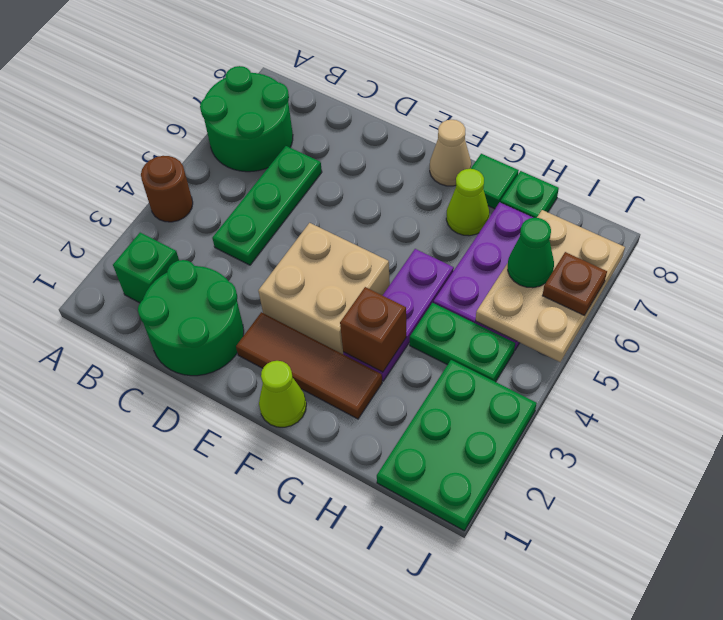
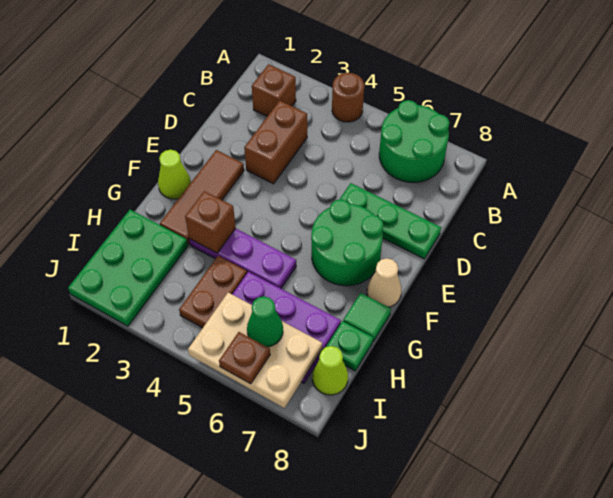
green brick B2 level 1 -> brown brick B2 level 1
green round brick C1:D2 level 1 -> green round brick E6:F7 level 1
none -> brown brick C3:D3 level 1
green plate C4:C6 level 1 -> green plate D6:D8 level 1
tan brick E3:F4 level 1 -> none
lime cone G7 level 1 -> lime cone I8 level 1
green plate H4:I4 level 1 -> brown plate H4:I4 level 1
green plate I1:J3 level 1 -> green plate H1:J2 level 1

